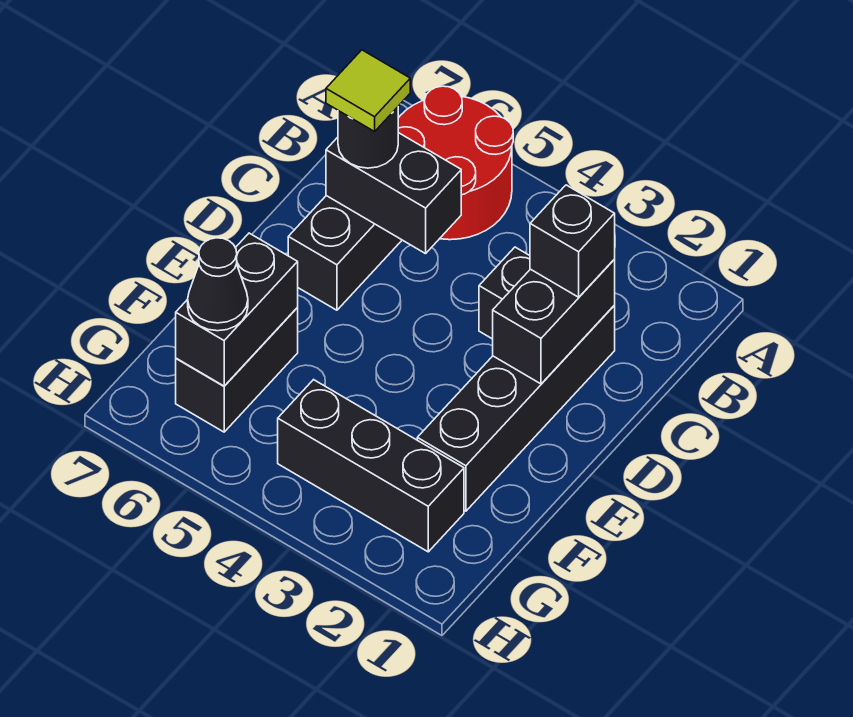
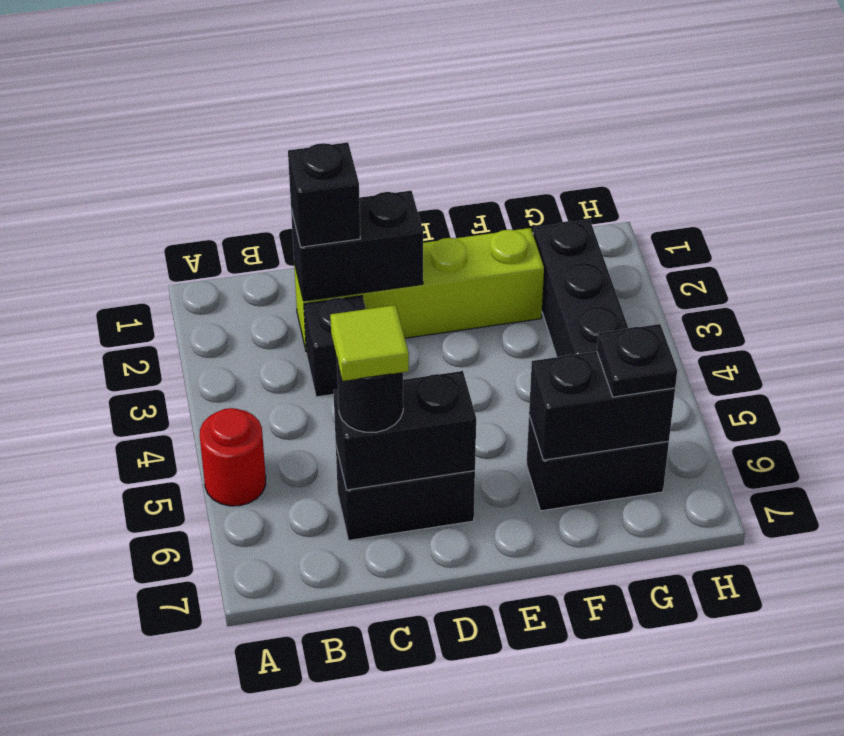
red round brick A5:B6 level 1 -> red round brick A5 level 1
black brick C2:F2 level 1 -> lime brick C2:F2 level 1
black brick C5:C6 level 2 -> black brick C6:D6 level 2
black cone G6 level 3 -> black plate G6 level 3

